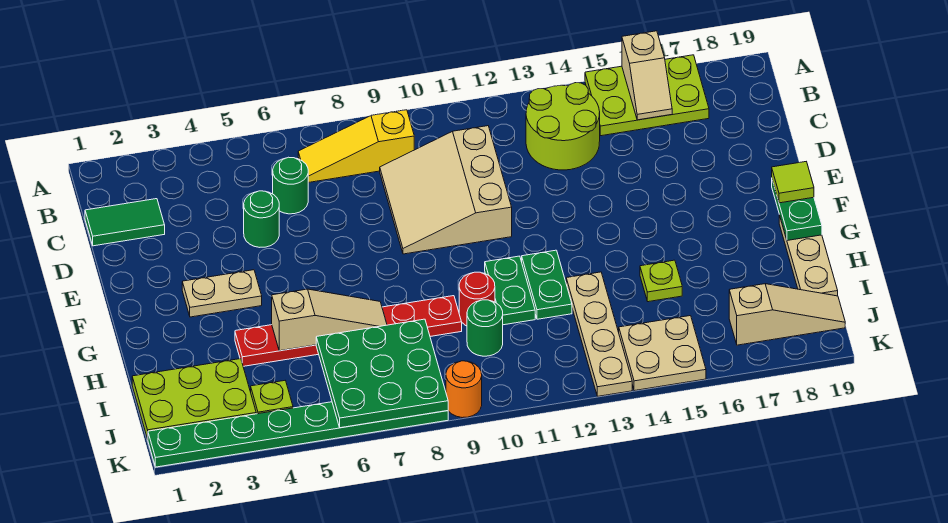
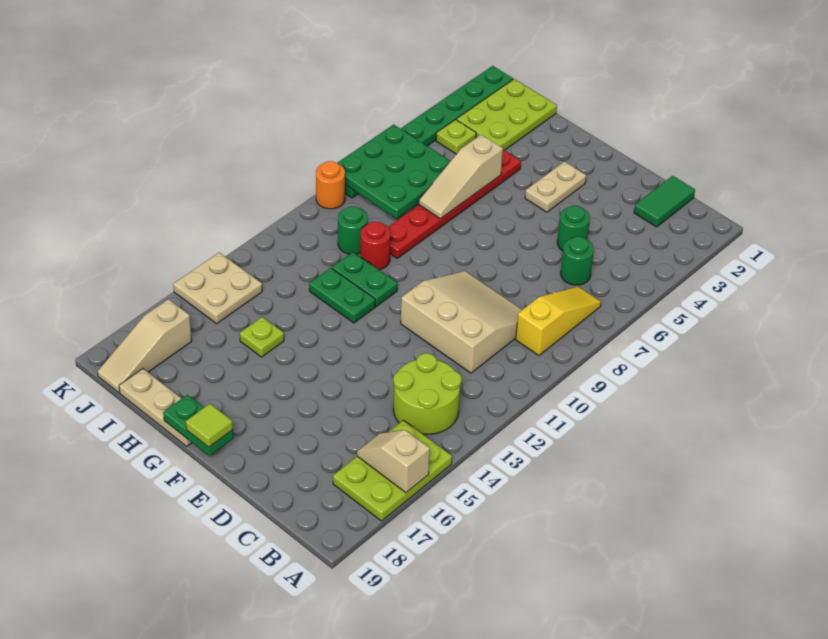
tan plate H13:K13 level 1 -> none

